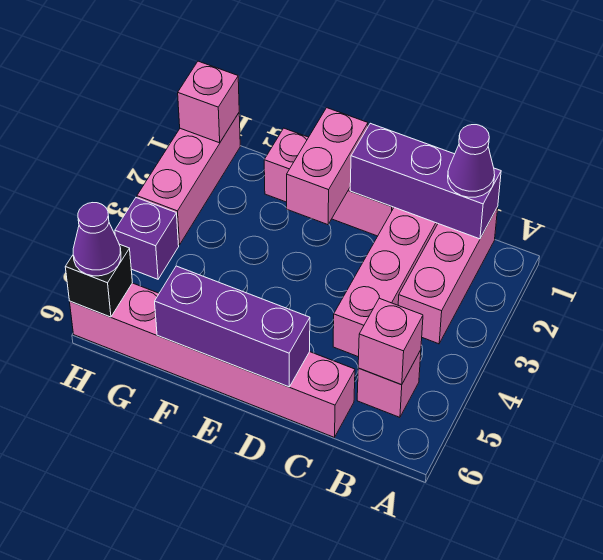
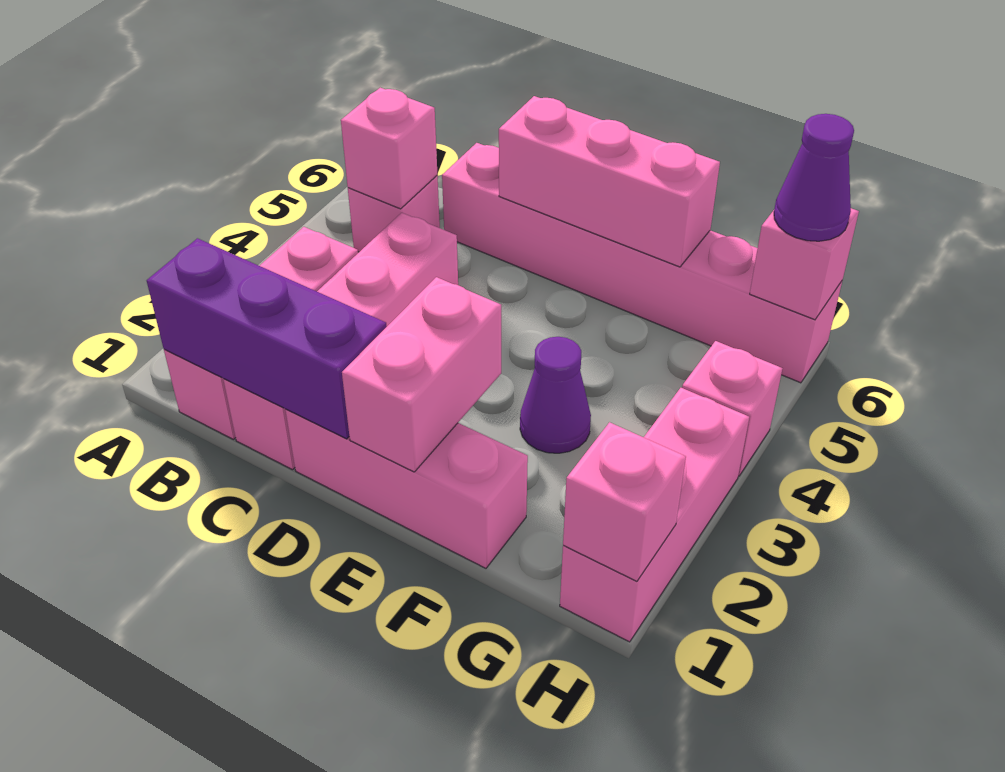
purple cone B1 level 3 -> purple cone F3 level 1
purple brick D6:F6 level 2 -> pink brick D6:F6 level 2
purple brick H4 level 1 -> pink brick H4 level 1
black brick H6 level 2 -> pink brick H6 level 2

